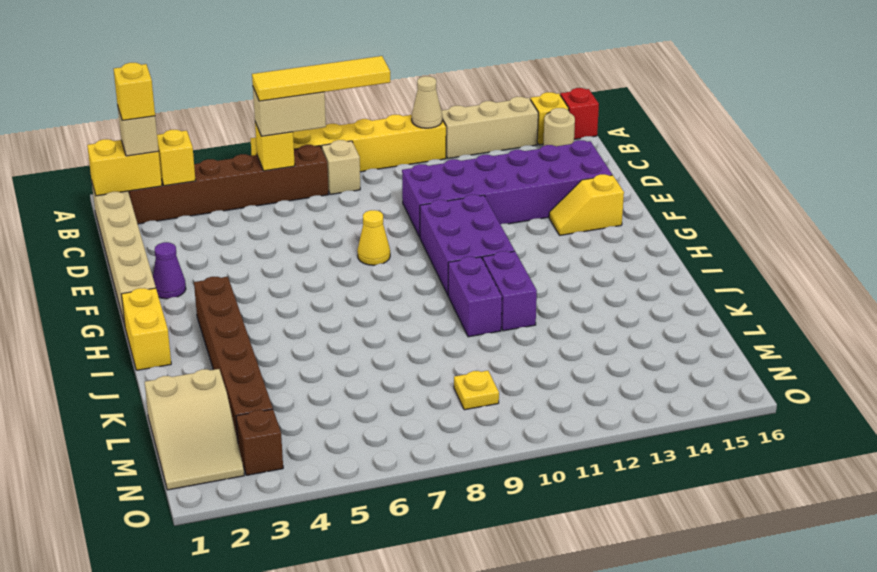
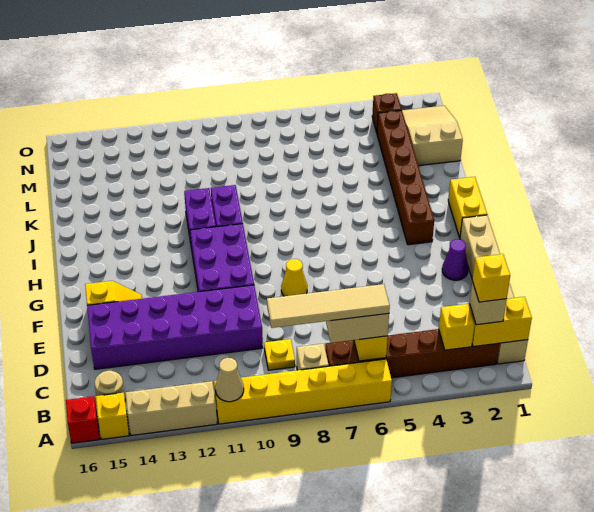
yellow tile B6:B9 level 4 -> tan tile B6:B9 level 4
yellow plate M9 level 1 -> yellow plate C9 level 1

